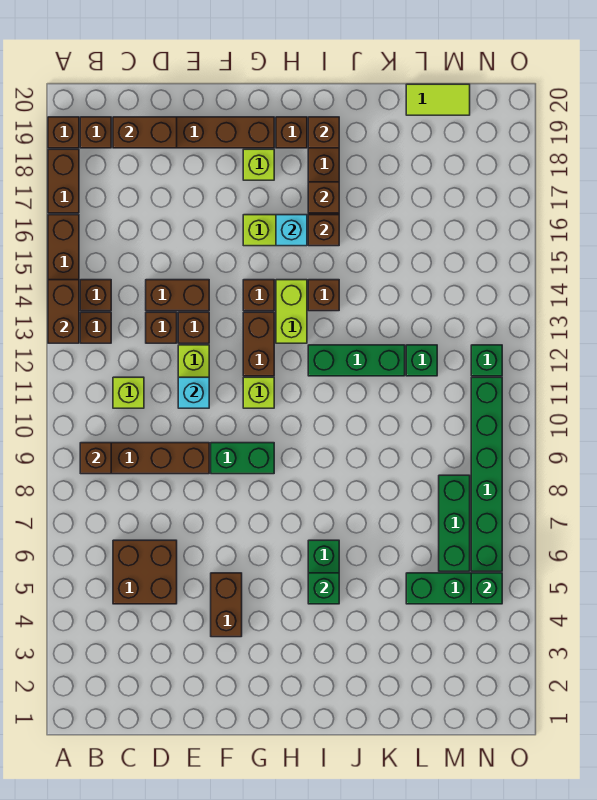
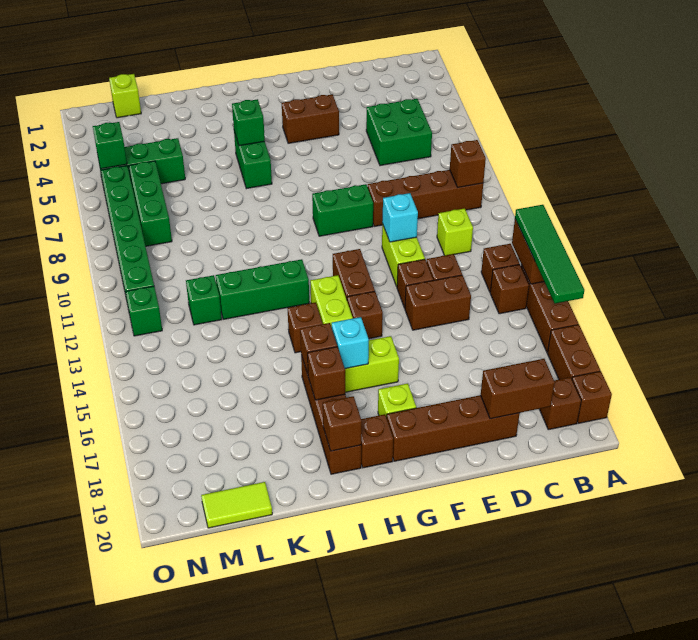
none -> green tile A13:A16 level 3
brown brick C5:D6 level 1 -> green brick C5:D6 level 1
brown brick F4:F5 level 1 -> brown brick F4:G4 level 1
lime brick G11 level 1 -> lime brick M1 level 1

